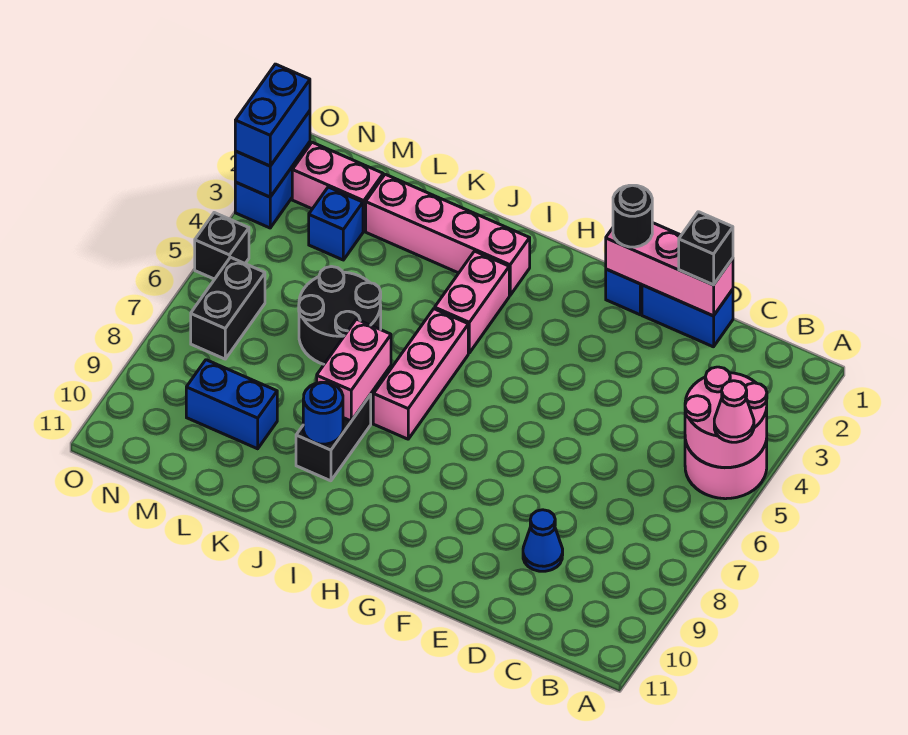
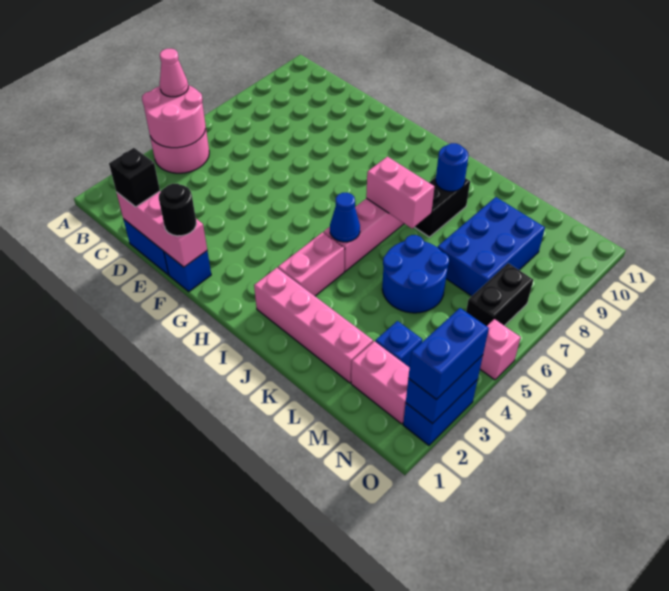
blue cone D9 level 1 -> blue cone I5 level 2
pink brick J7:J8 level 2 -> pink brick I7:J7 level 2
black round brick K5:L6 level 1 -> blue round brick K5:L6 level 1
blue brick L9:M9 level 1 -> blue brick L7:M9 level 1
black brick O5 level 1 -> pink brick O5 level 1

